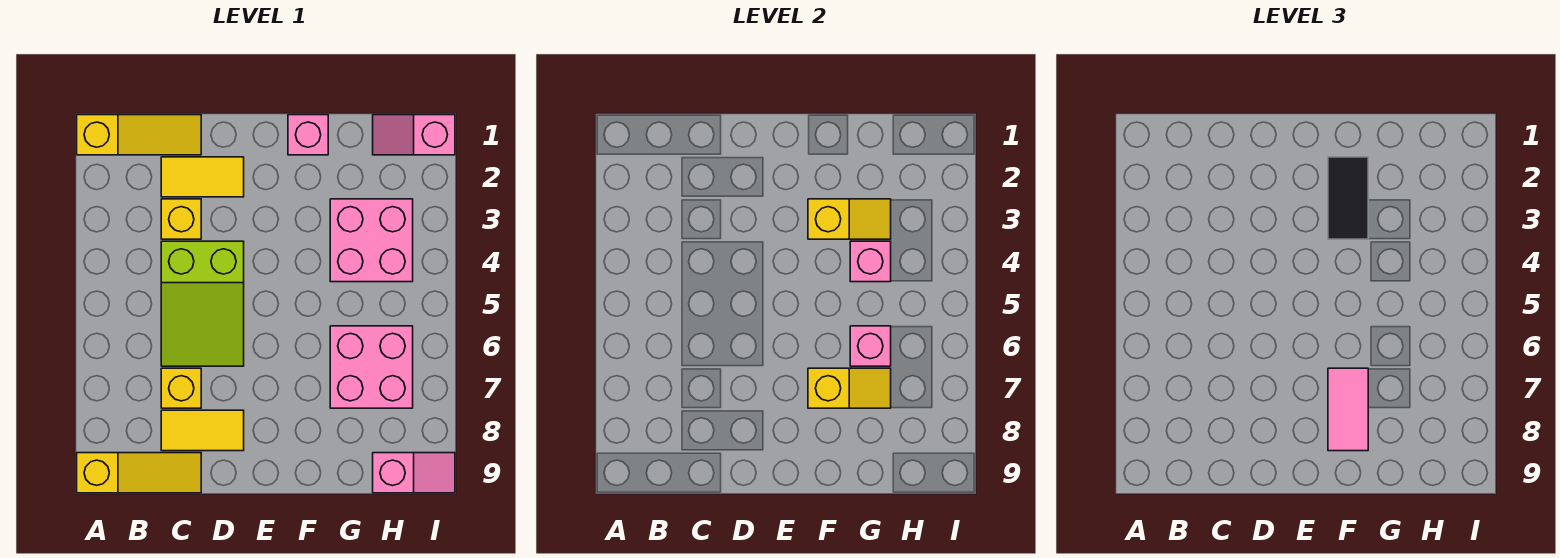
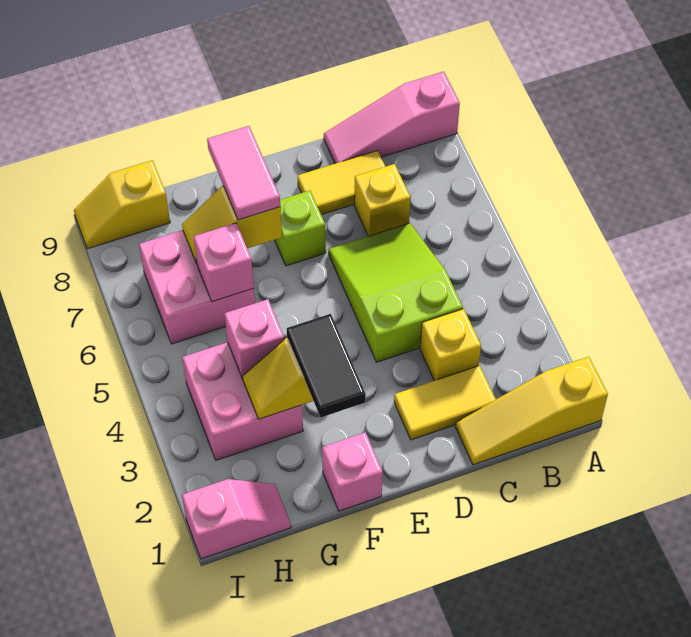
yellow slope A9:C9 level 1 top A -> pink slope A9:C9 level 1 top A
none -> lime brick E7 level 1
pink slope H9:I9 level 1 top H -> yellow slope H9:I9 level 1 top H

